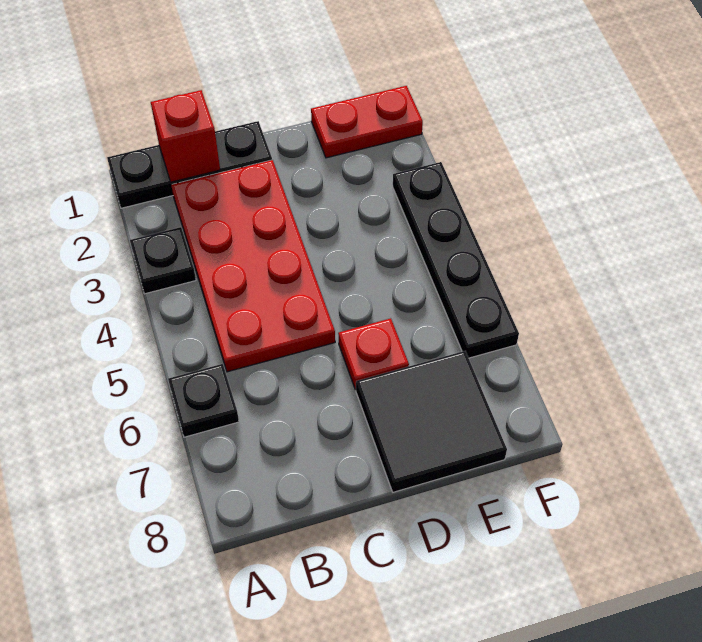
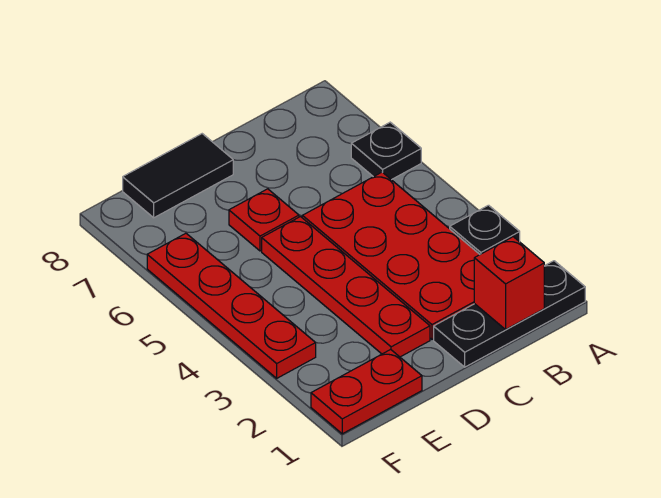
none -> red plate D2:D5 level 1
black tile D7:E8 level 1 -> black tile D8:E8 level 1
black plate F3:F6 level 1 -> red plate F3:F6 level 1

